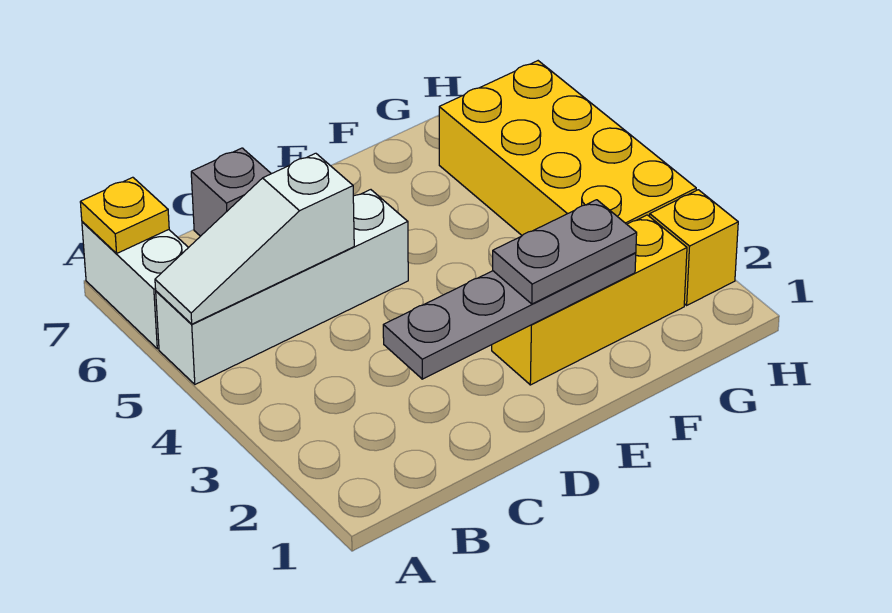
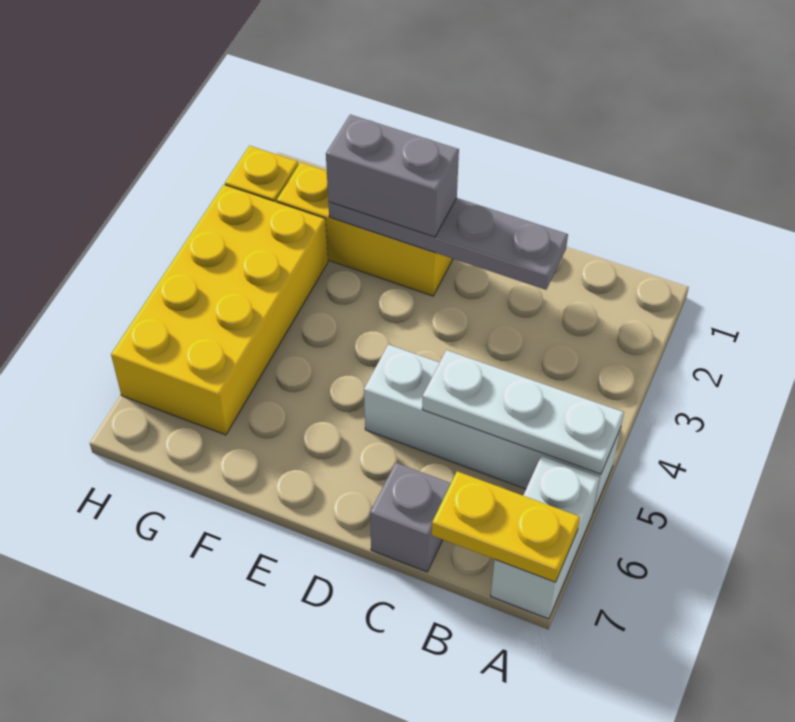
white slope A5:C5 level 2 top C -> white plate A5:C5 level 2
yellow plate A7 level 2 -> yellow plate A7:B7 level 2
grey plate E2:F2 level 3 -> grey brick E2:F2 level 3

